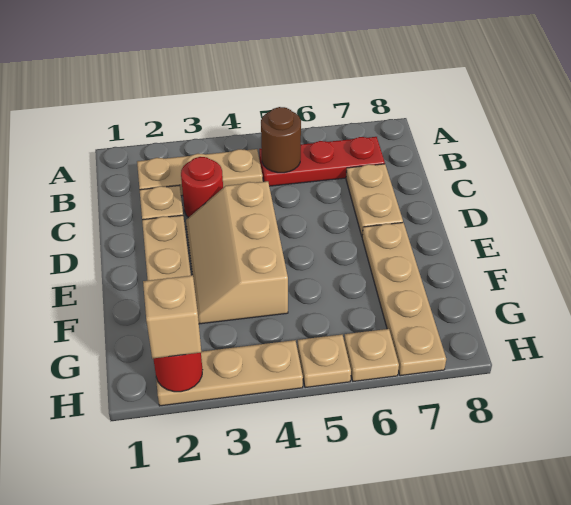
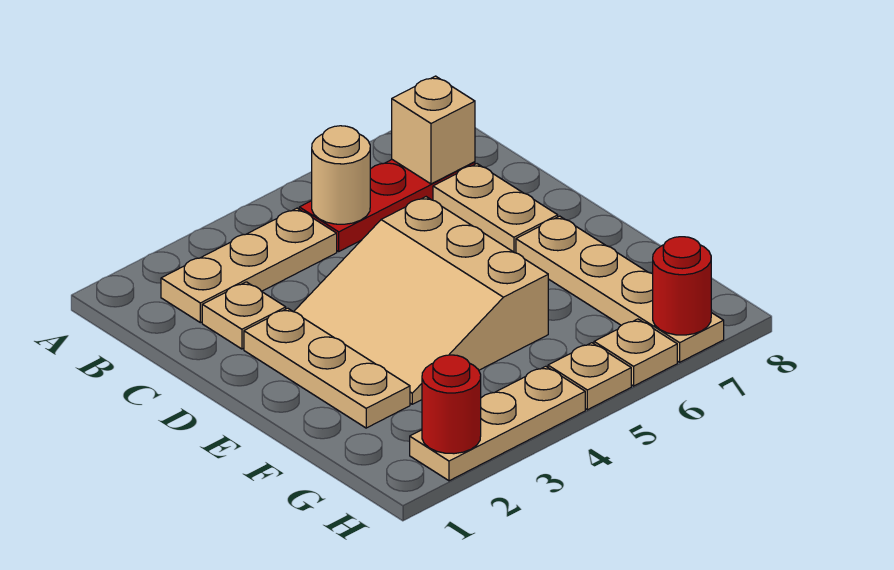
brown round brick B5 level 2 -> tan round brick B5 level 2
red round brick C3 level 1 -> red round brick H7 level 2
tan slope D3:F4 level 1 top 4 -> tan slope D3:F5 level 1 top 5
tan brick H2 level 3 -> tan brick B7 level 2

